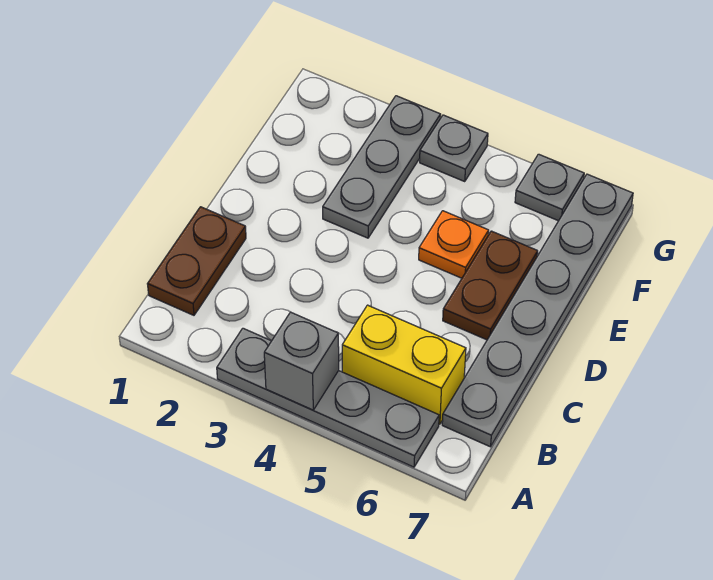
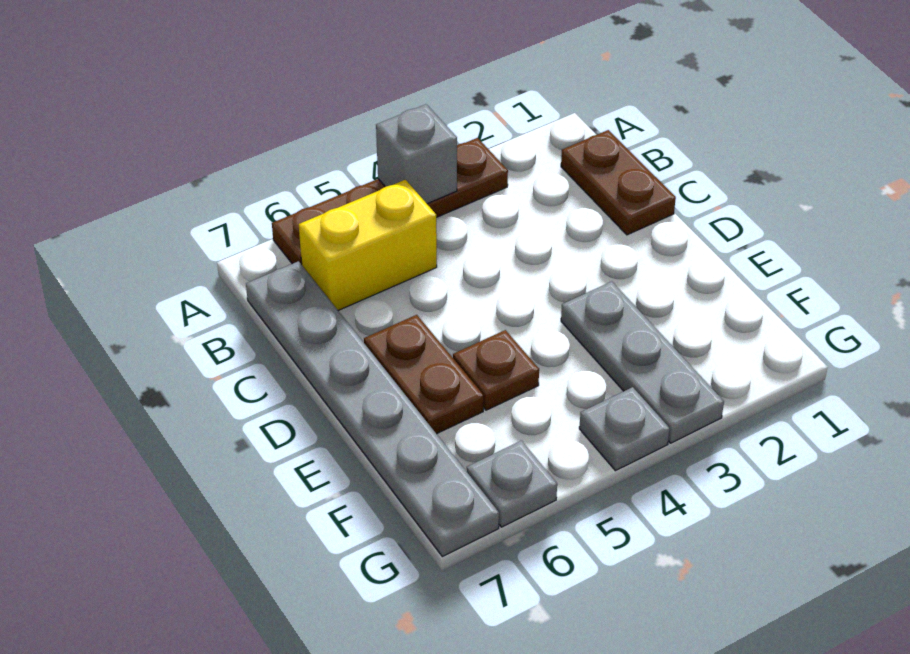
grey plate A3:A6 level 1 -> brown plate A3:A6 level 1
orange plate E5 level 1 -> brown plate E5 level 1

